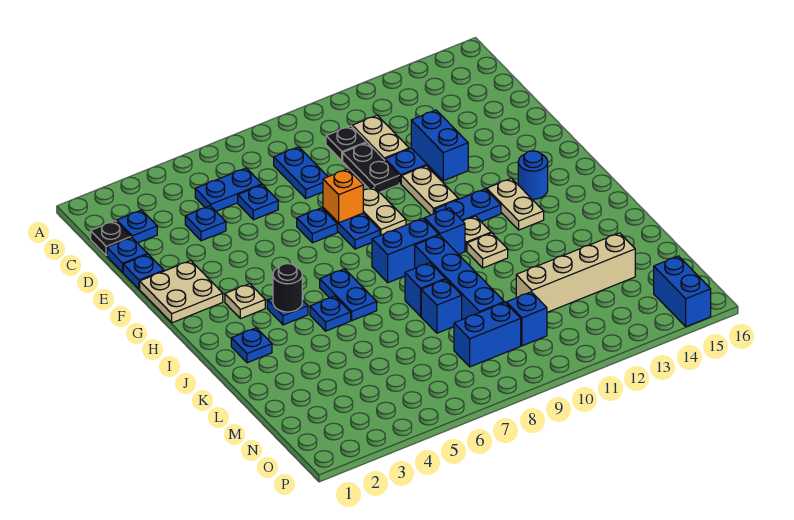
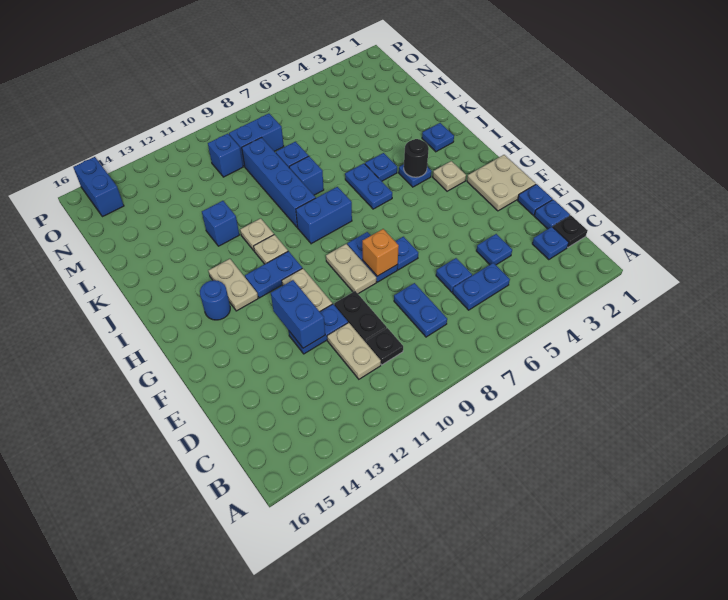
blue brick I10 level 1 -> blue brick K12 level 1
tan brick M11:M14 level 1 -> none

